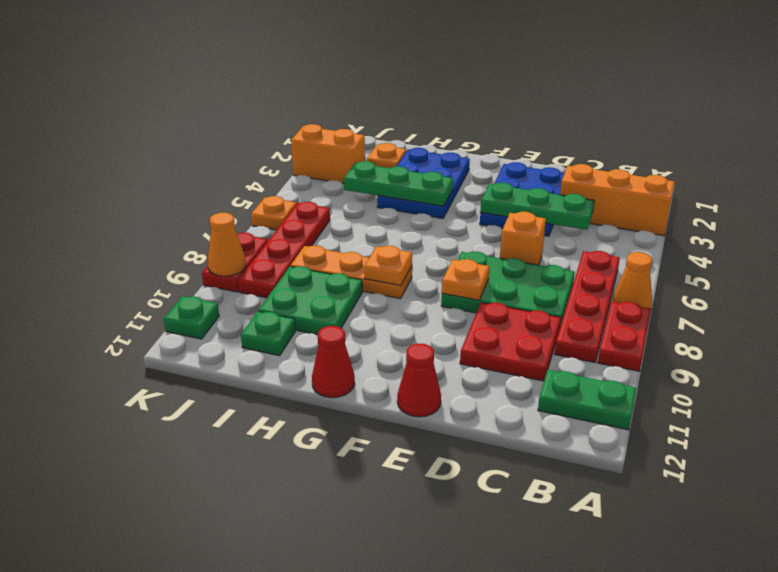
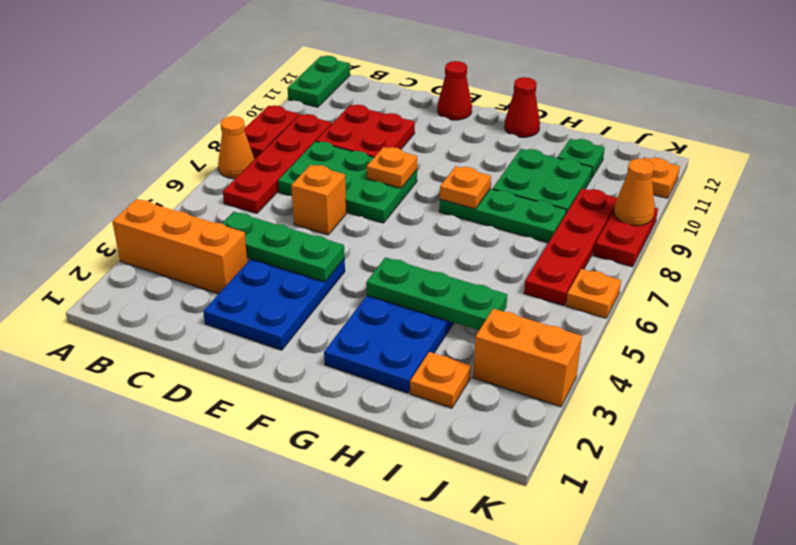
green plate A11:B11 level 1 -> green plate A11:A12 level 1
orange plate G8:I8 level 1 -> green plate G8:I8 level 1
green plate K11 level 1 -> orange plate K11 level 1

